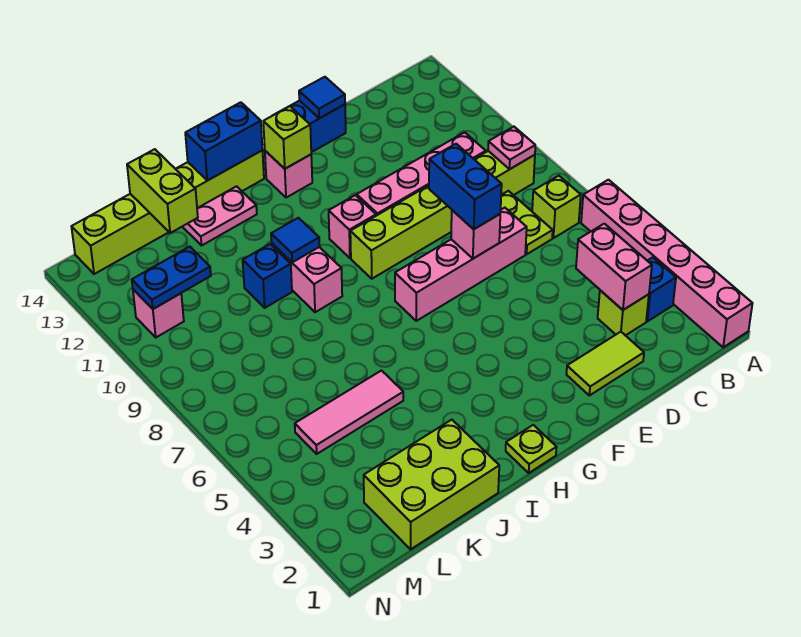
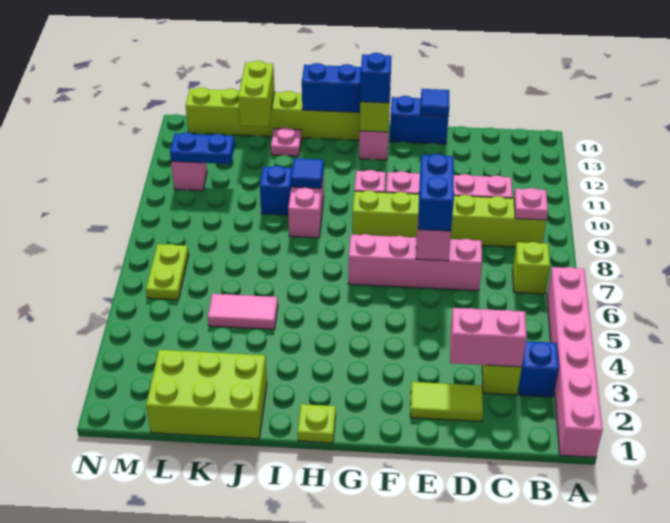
pink brick C3:C4 level 2 -> pink brick C3:D3 level 2
lime plate C7:C8 level 1 -> lime plate M6:M7 level 1
none -> blue brick G13 level 3
pink plate I13:J13 level 1 -> pink plate J13 level 1
pink tile J5:L5 level 1 -> pink tile J5:K5 level 1

